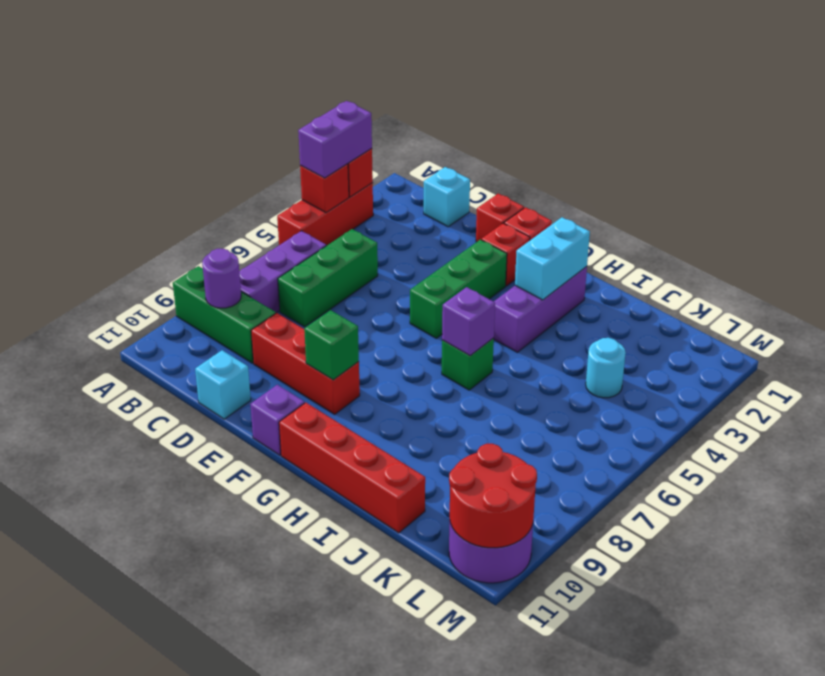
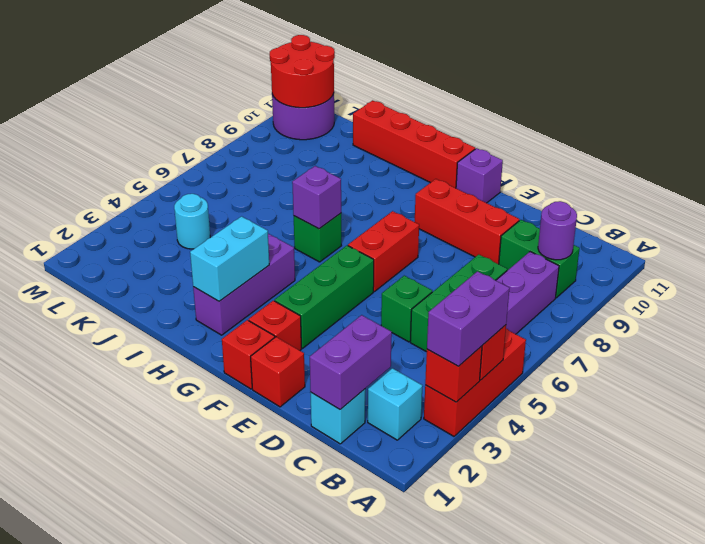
green brick A9:C9 level 1 -> green brick B9:C9 level 1
none -> purple brick C1:C2 level 2
cyan brick D11 level 1 -> cyan brick B2 level 1
none -> red brick F6:F7 level 1
green brick F9 level 2 -> green brick D5 level 1

